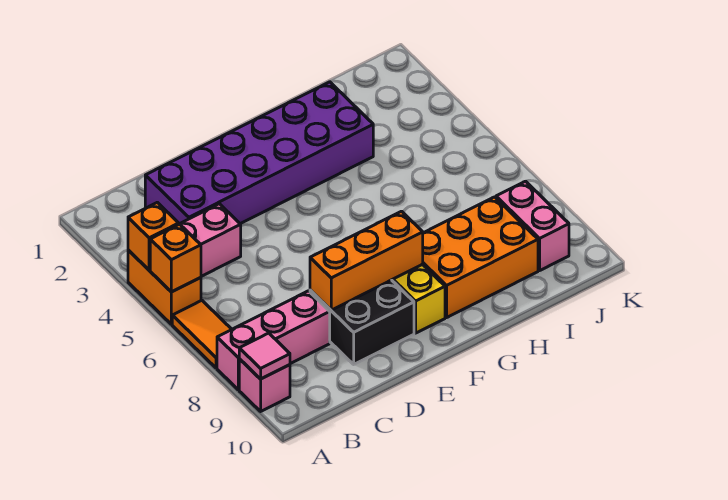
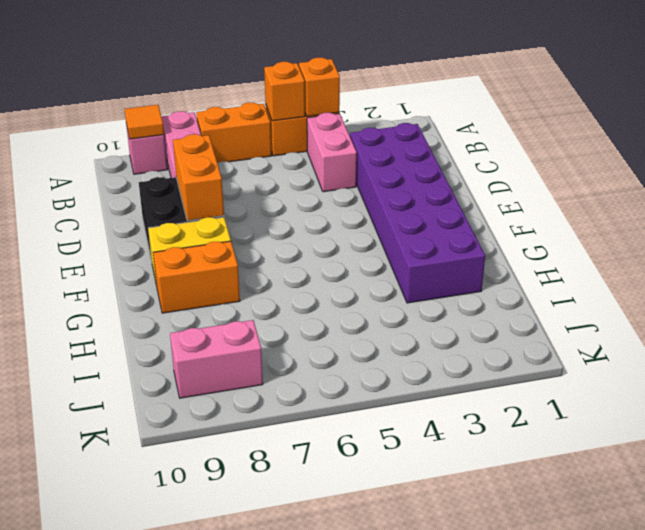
orange tile A6:A7 level 1 -> orange brick A6:A7 level 1
pink tile A9 level 2 -> orange tile A9 level 2
orange brick D8:F8 level 2 -> orange brick D8:E8 level 2
orange brick G8:I9 level 1 -> orange brick G8:G9 level 1

